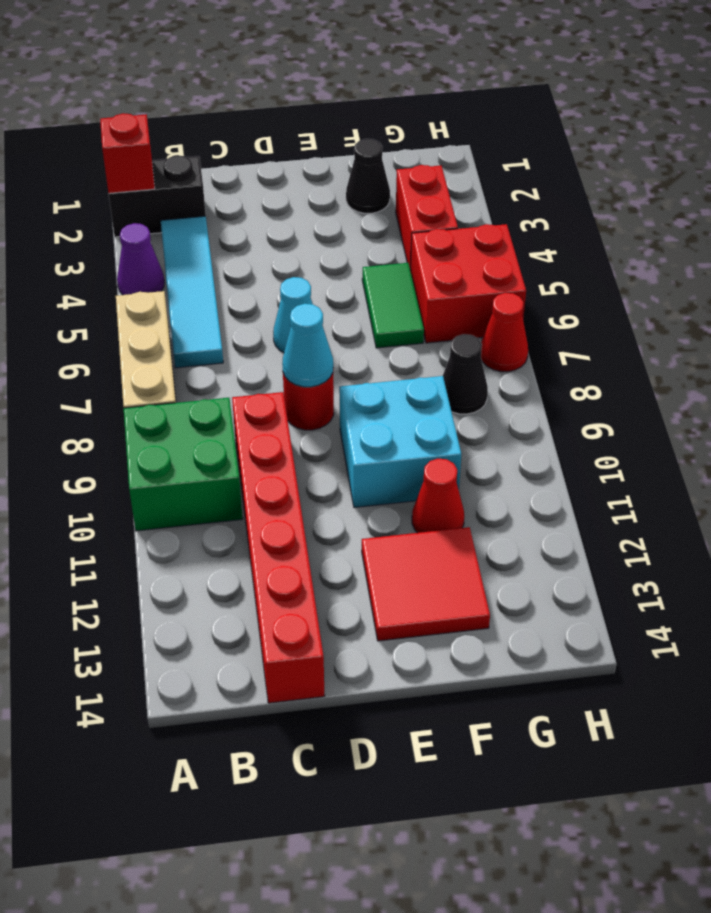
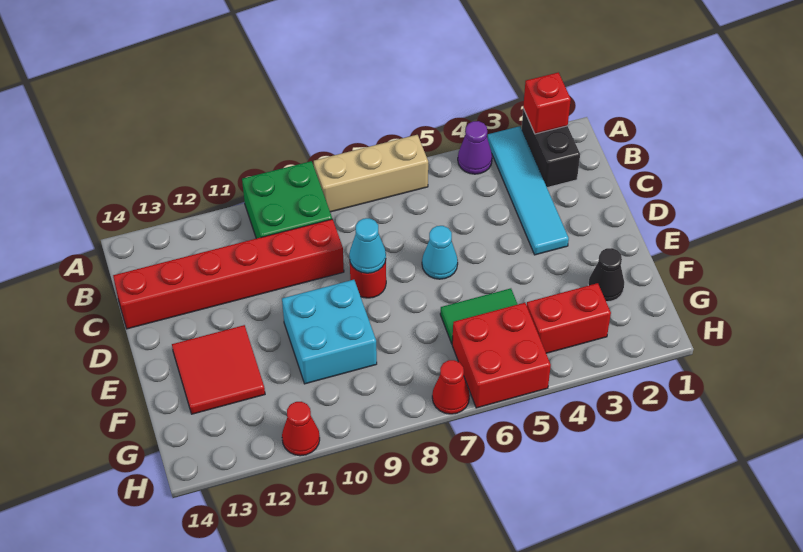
cyan tile B3:B6 level 1 -> cyan tile A3:D3 level 1
red cone F11 level 1 -> red cone H11 level 1
black cone G8 level 1 -> none

